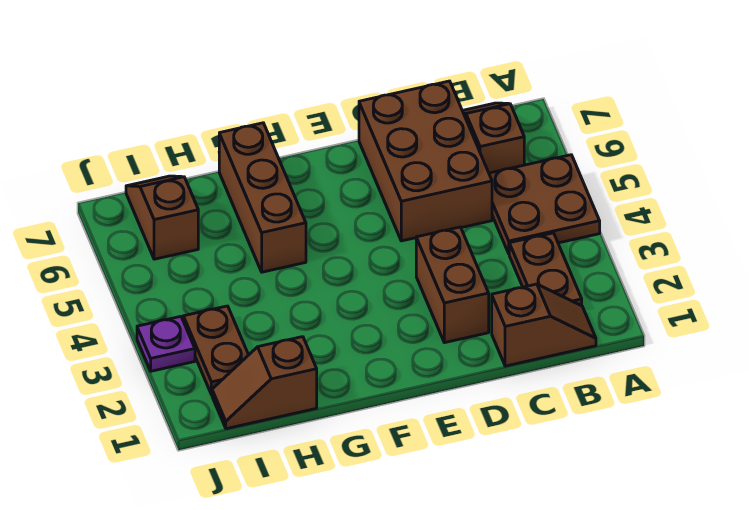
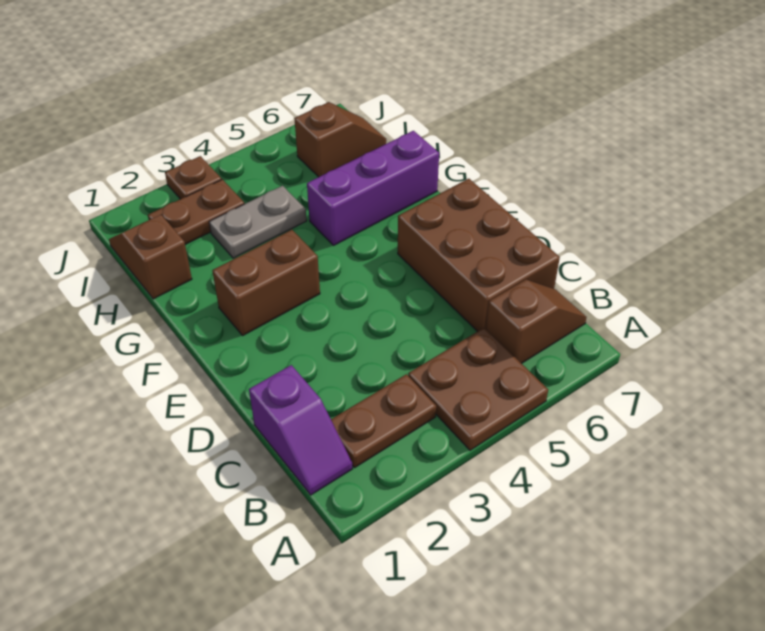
brown slope B1:C1 level 1 top C -> purple slope B1:C1 level 1 top C
brown brick C5:D7 level 1 -> brown brick C6:E7 level 1
brown brick D2:D3 level 1 -> brown brick F2:F3 level 1
brown brick G5:G7 level 1 -> purple brick G5:G7 level 1
none -> grey plate H3:H4 level 1
purple plate J3 level 1 -> brown plate J3 level 1

